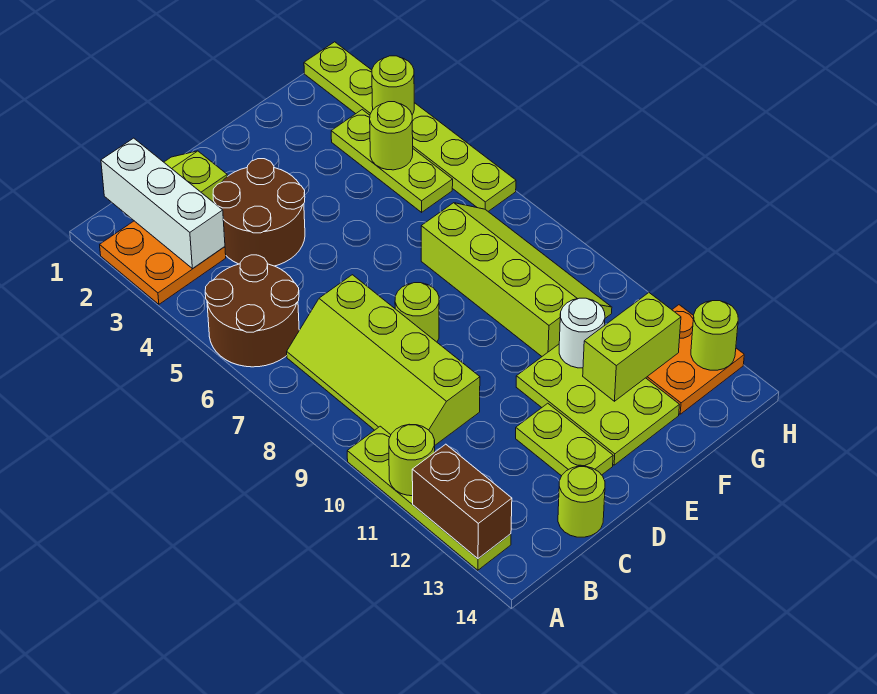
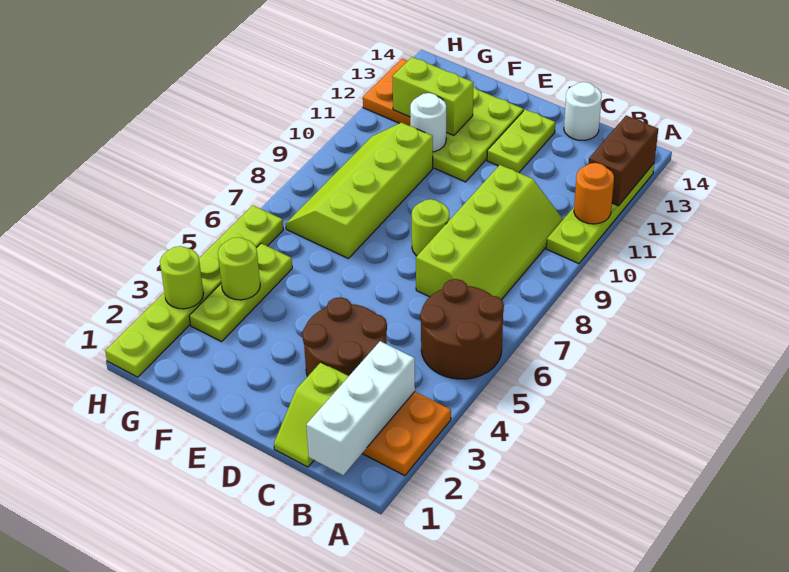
lime round brick A11 level 2 -> orange round brick A11 level 2
lime round brick C14 level 1 -> white round brick C14 level 1
lime round brick H13 level 2 -> none

